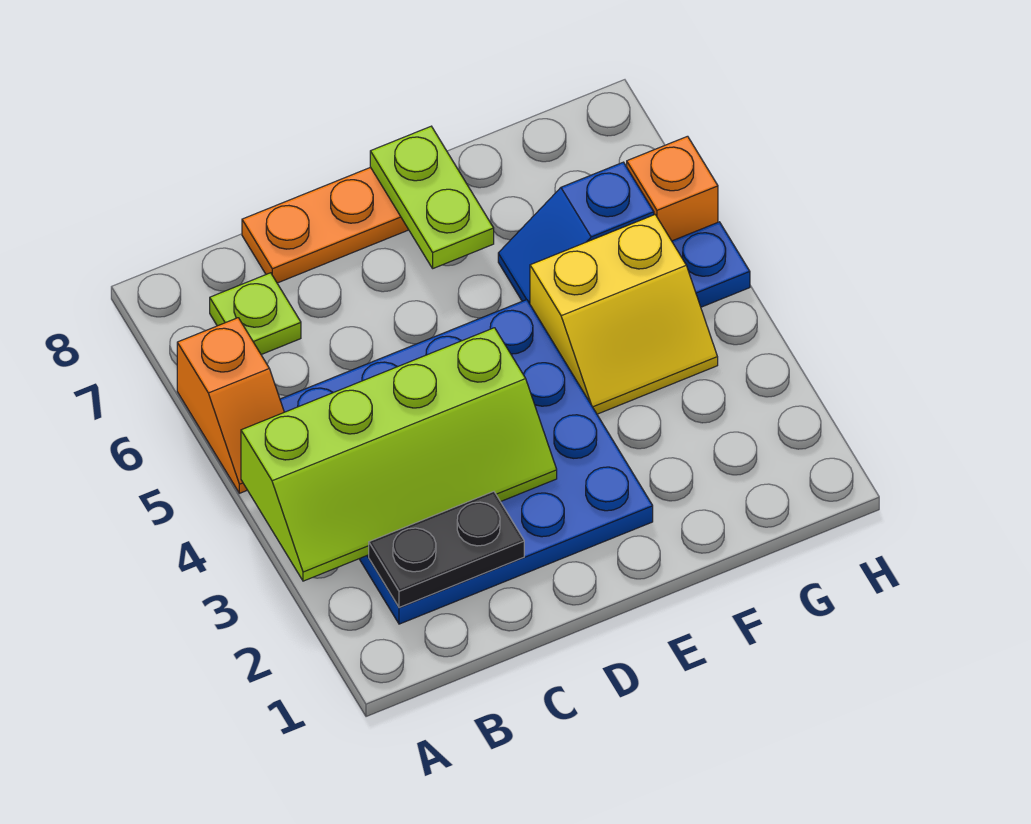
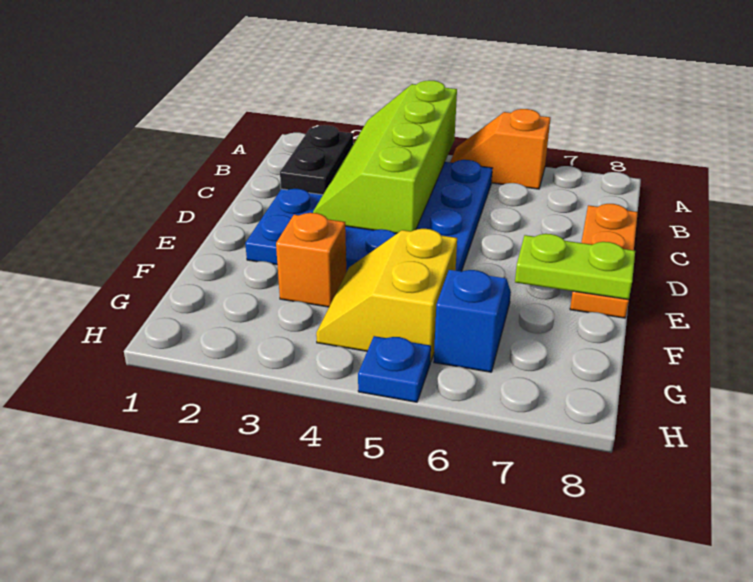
lime plate B7 level 1 -> none
orange brick H6 level 1 -> orange brick F3 level 1

